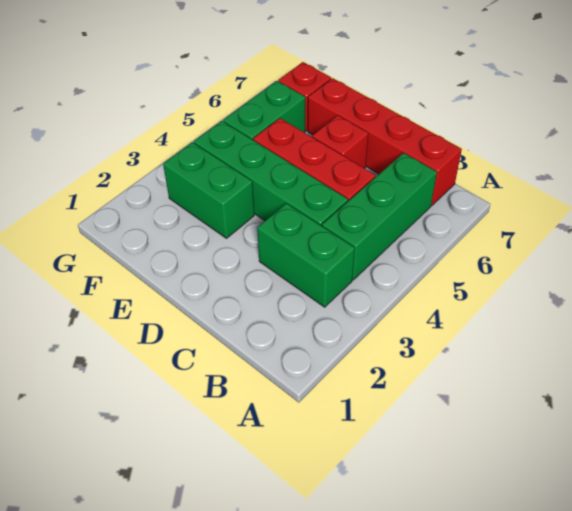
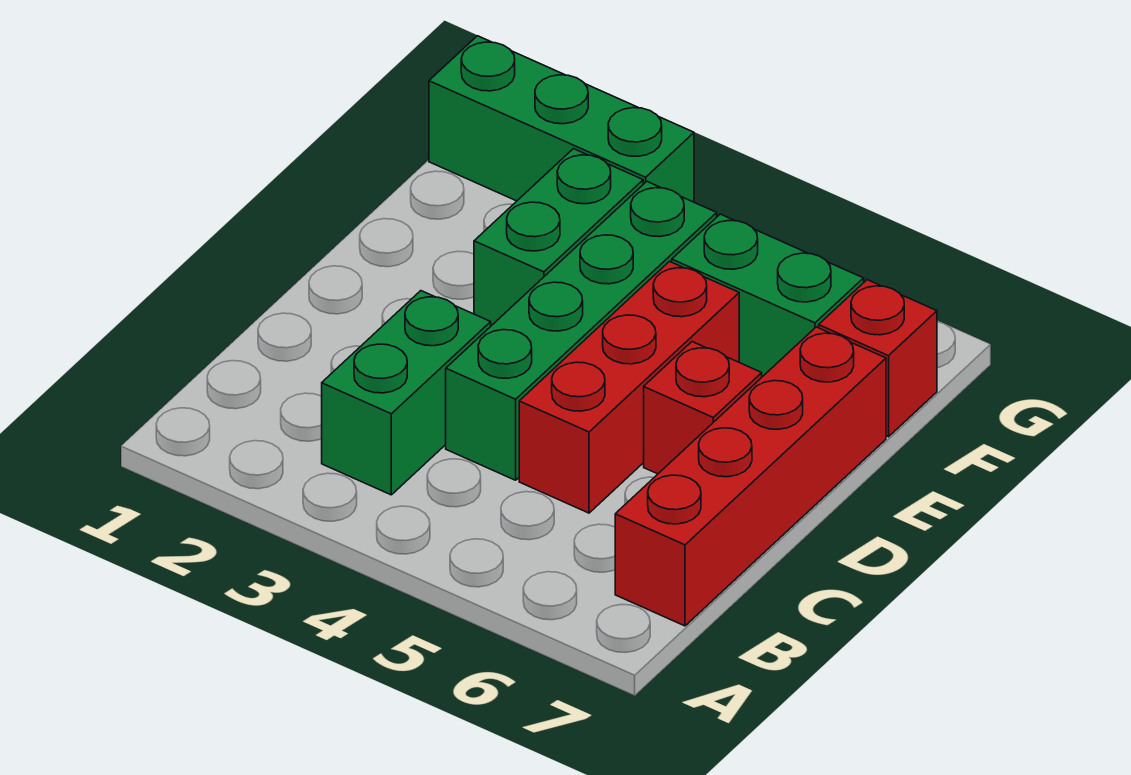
green brick B4:B6 level 1 -> green brick G1:G3 level 1

